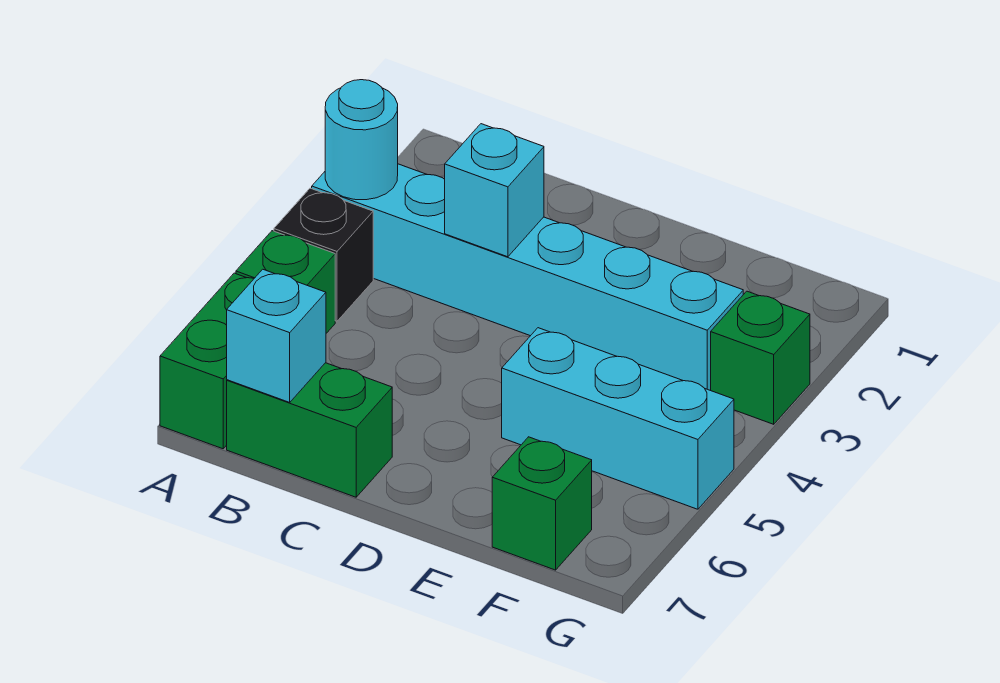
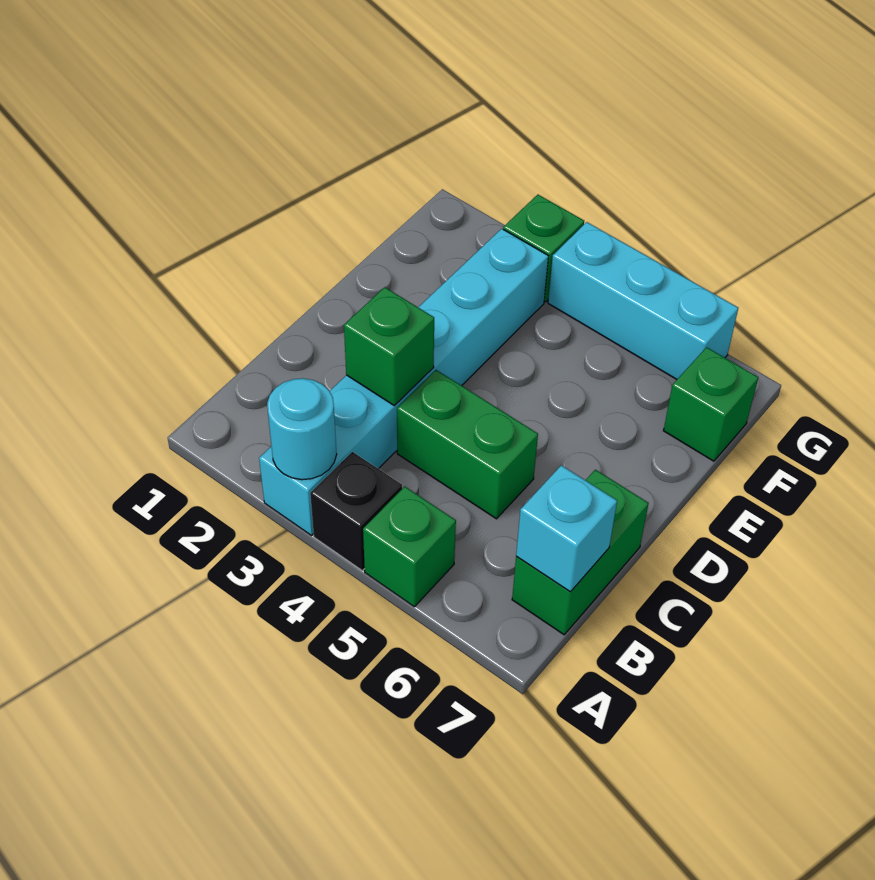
green brick A6:A7 level 1 -> green brick C4:C5 level 1
cyan brick C3 level 2 -> green brick C3 level 2
cyan brick E5:G5 level 1 -> cyan brick G4:G6 level 1

